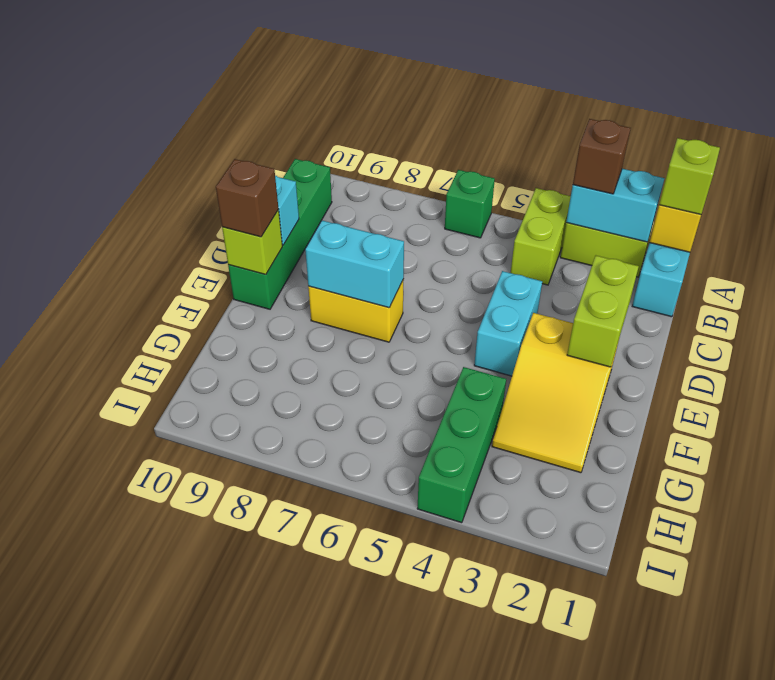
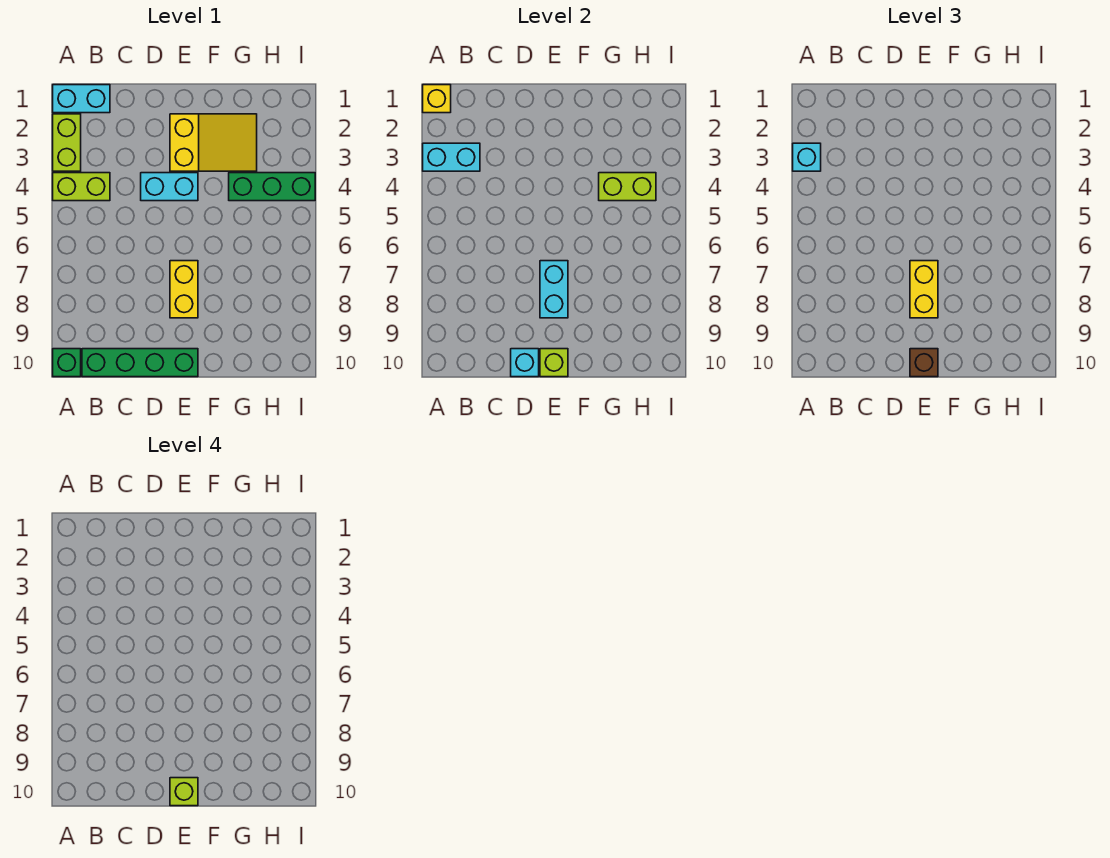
lime brick A1 level 3 -> lime brick E10 level 4
cyan brick A2:A3 level 2 -> cyan brick A3:B3 level 2
brown brick A3 level 3 -> cyan brick A3 level 3
green brick A6 level 1 -> green brick A10 level 1
lime brick D2:E2 level 2 -> lime brick G4:H4 level 2
none -> yellow brick E7:E8 level 3

